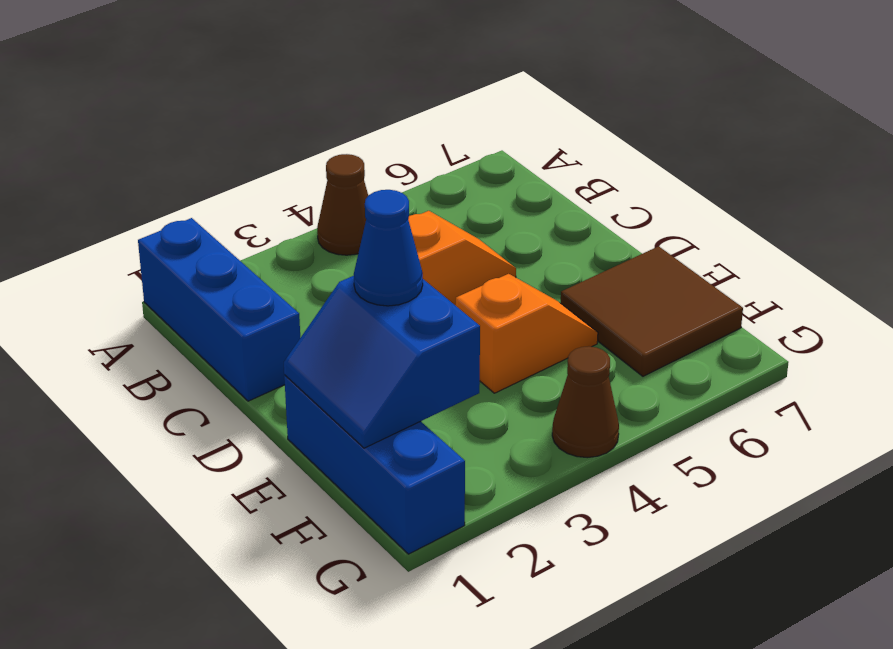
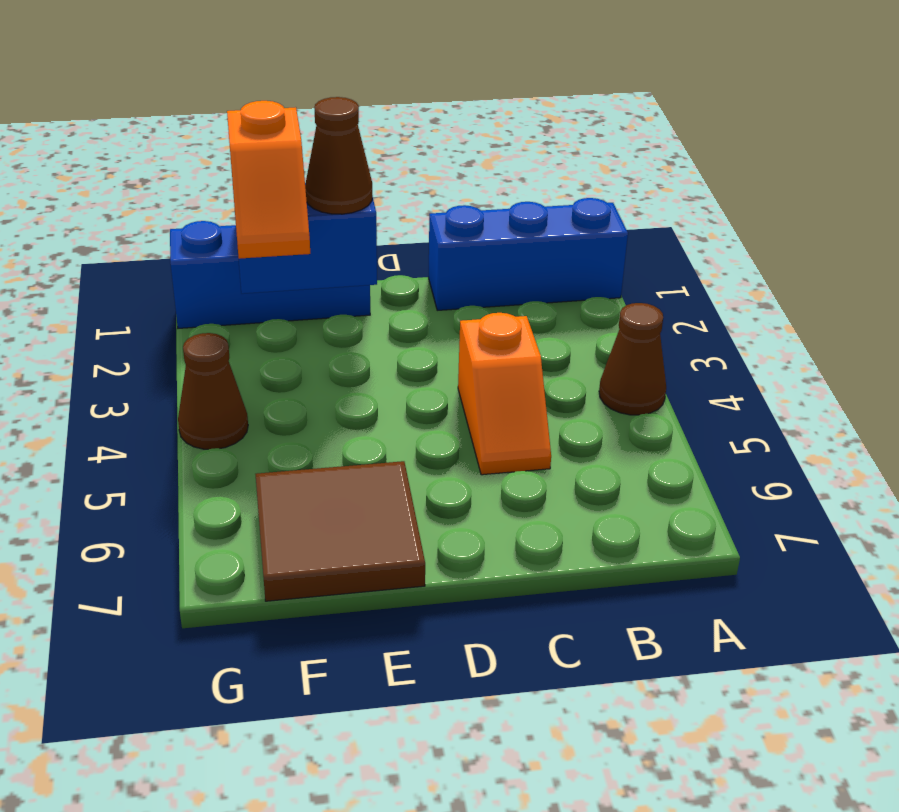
blue cone E2 level 3 -> brown cone E2 level 3
orange slope E4:E5 level 1 top 4 -> orange slope F2:F3 level 3 top 2

